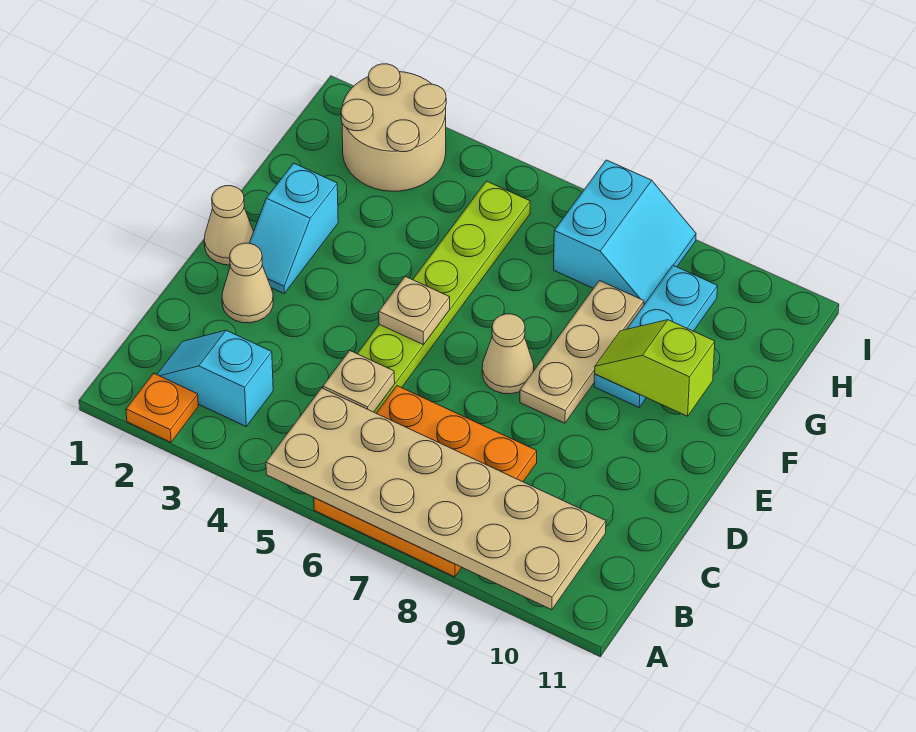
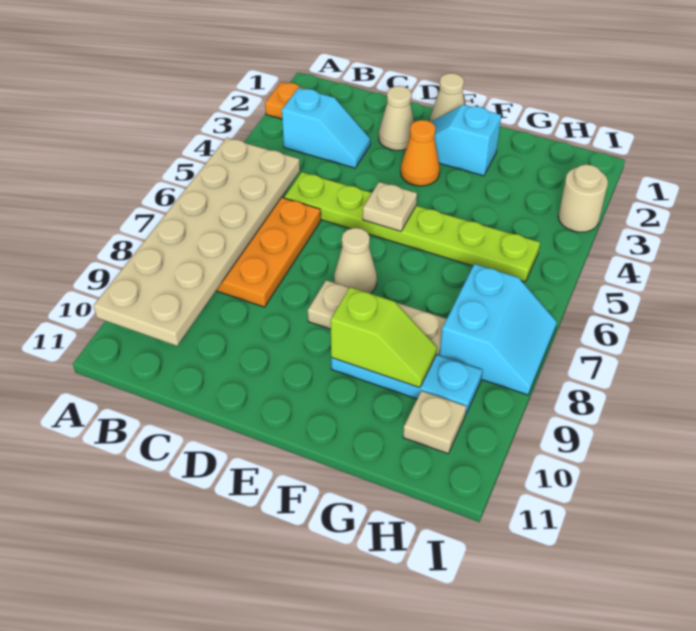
cyan slope B2:B3 level 1 top 3 -> cyan slope B3:C3 level 1 top B
tan plate C5 level 2 -> tan plate H10 level 1
none -> orange cone E3 level 1
lime slope F9:F10 level 2 top 10 -> lime slope F9:G9 level 2 top F
tan round brick H2:I3 level 1 -> tan round brick I3 level 1
cyan slope H7:I8 level 1 top 7 -> cyan slope H7:I8 level 1 top H

